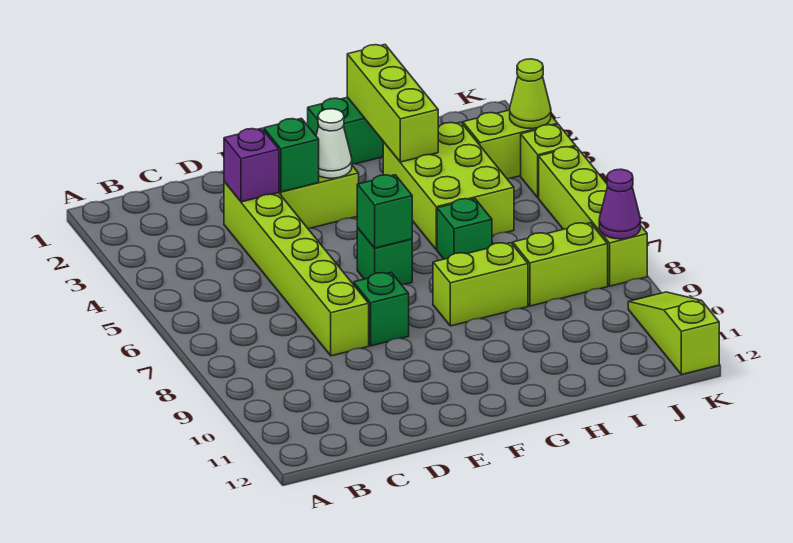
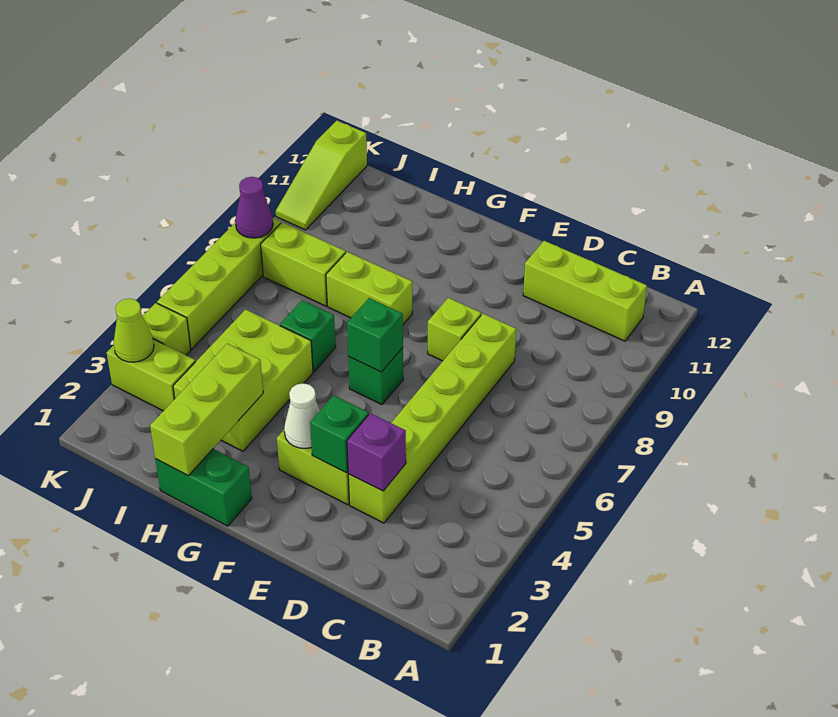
none -> lime brick B11:D11 level 1
green brick E8 level 1 -> lime brick E8 level 1

